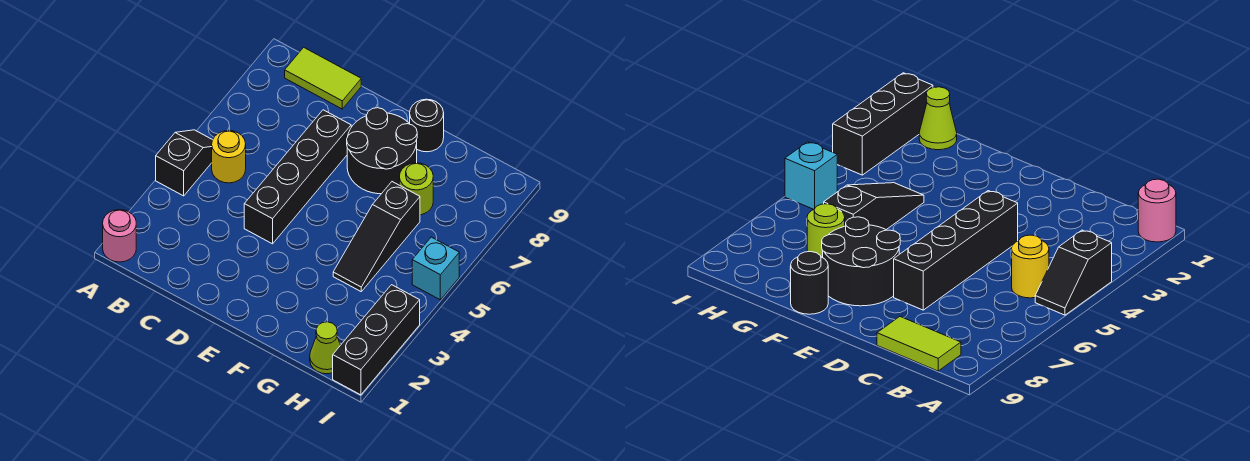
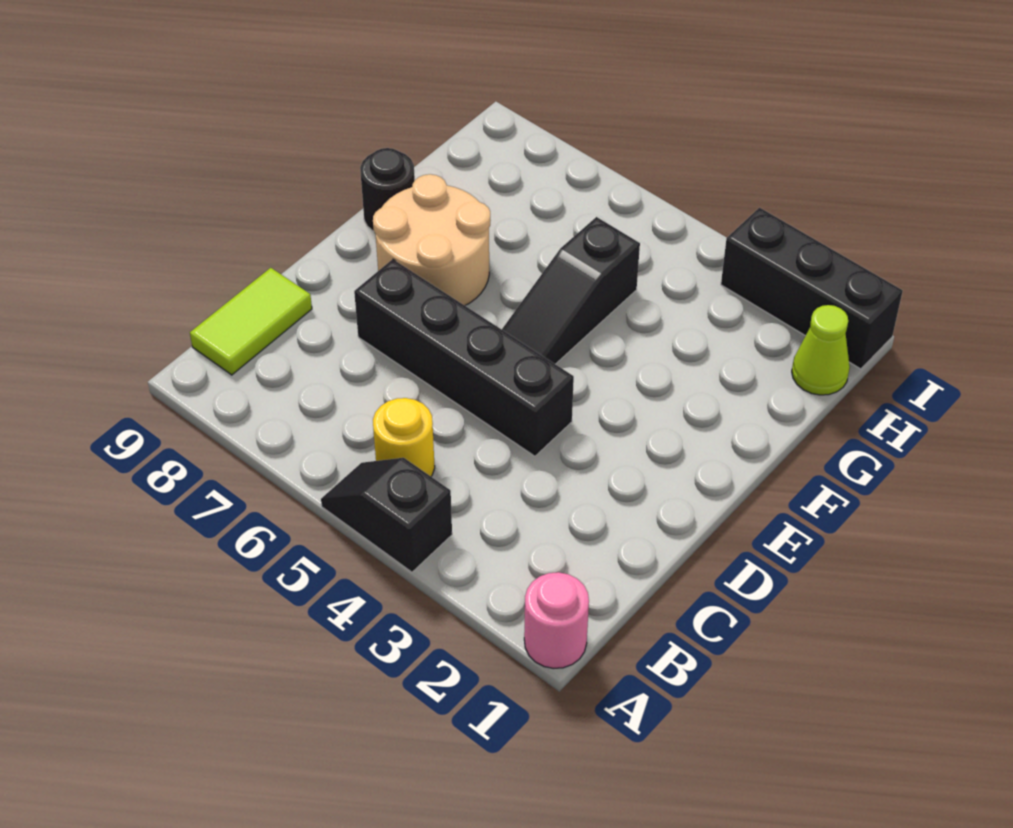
black round brick E7:F8 level 1 -> tan round brick E7:F8 level 1
black slope G4:G6 level 1 top 6 -> black slope E5:G5 level 1 top G
lime round brick G7 level 1 -> none
cyan brick I5 level 1 -> none

